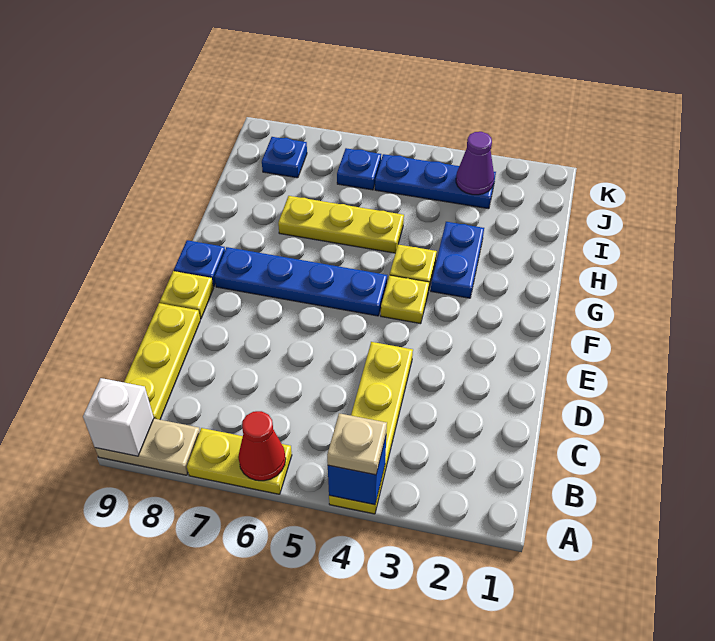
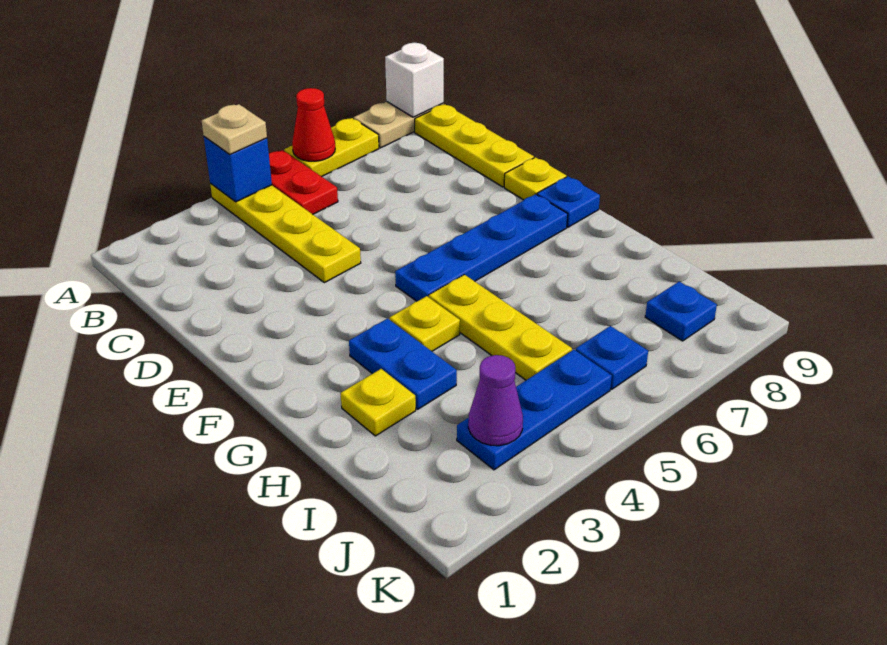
none -> red plate A5:B5 level 1
yellow plate F4 level 1 -> yellow plate H2 level 1
yellow plate H5:H7 level 1 -> yellow plate G5:I5 level 1

